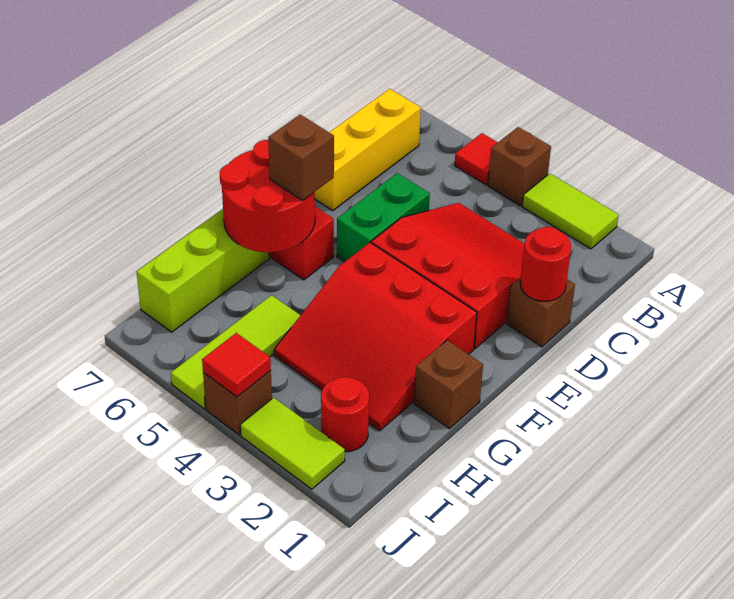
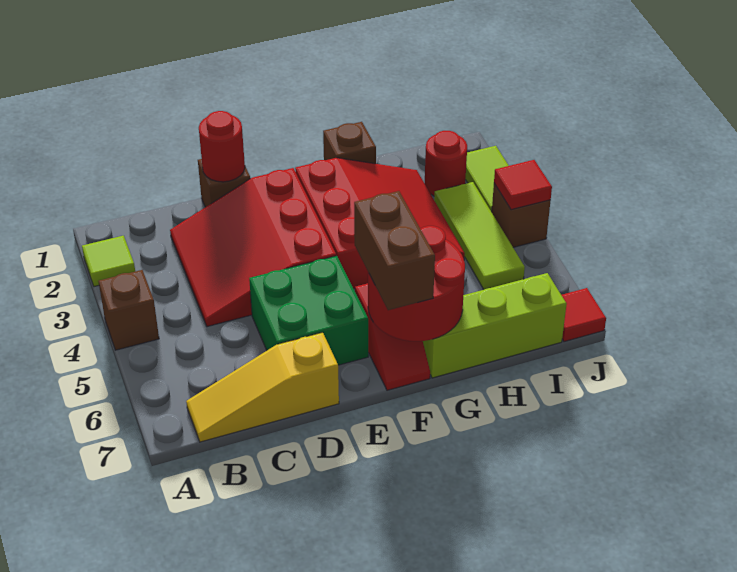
lime tile A2:A3 level 1 -> lime tile A2 level 1
red tile A5 level 1 -> red tile J7 level 1
yellow brick B7:D7 level 1 -> yellow slope B7:D7 level 1 top D
green brick D5:E5 level 1 -> green brick D5:E6 level 1
brown brick F6 level 3 -> brown brick F6:F7 level 3
lime tile H5:J5 level 1 -> lime tile I3:I5 level 1

